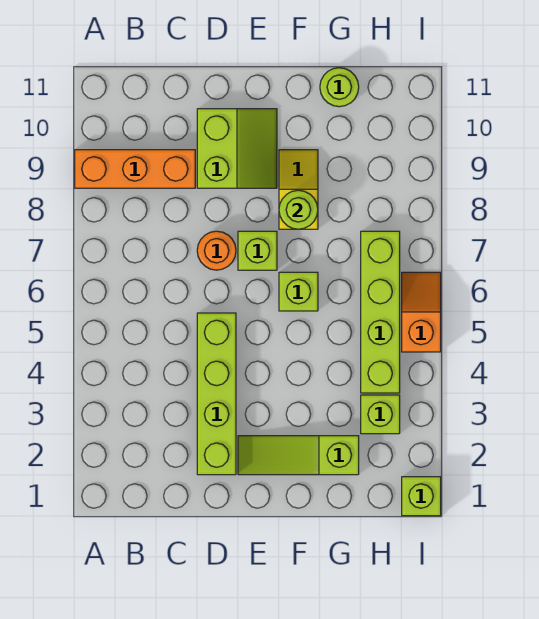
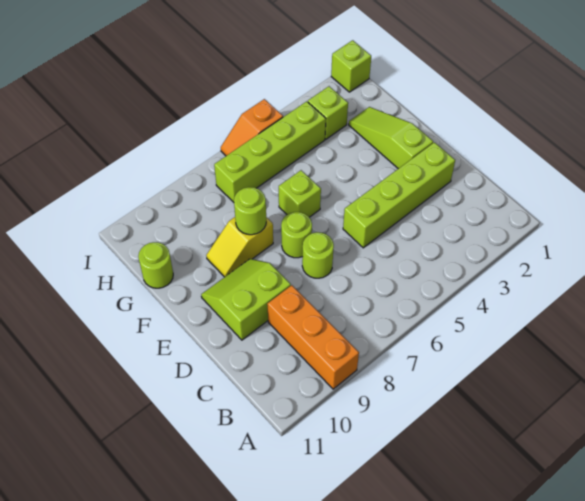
orange round brick D7 level 1 -> lime round brick D7 level 1
lime slope E2:G2 level 1 top G -> lime slope E2:G2 level 1 top E
lime brick E7 level 1 -> lime round brick E7 level 1

